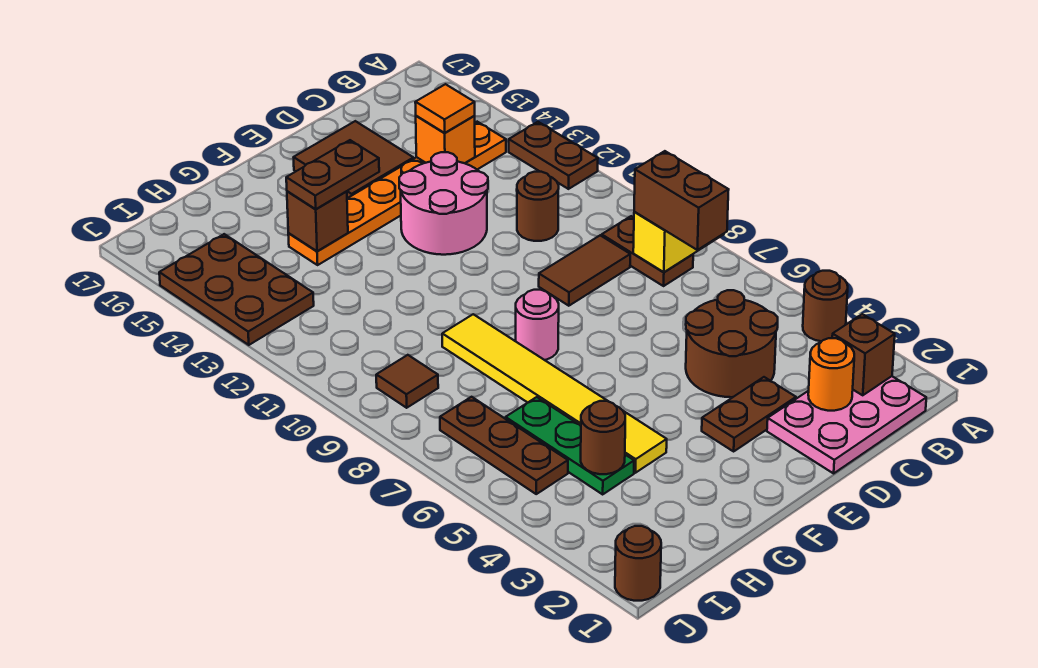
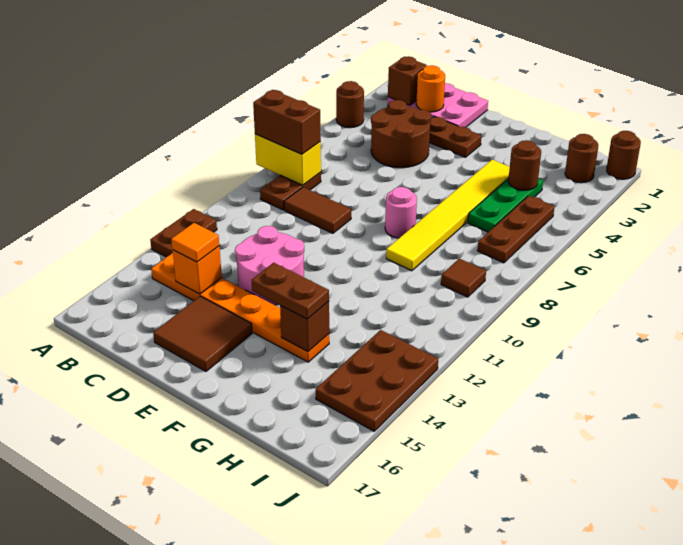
brown brick B7:B8 level 3 -> brown brick A8:B8 level 3
brown round brick C11 level 1 -> brown round brick I2 level 1

